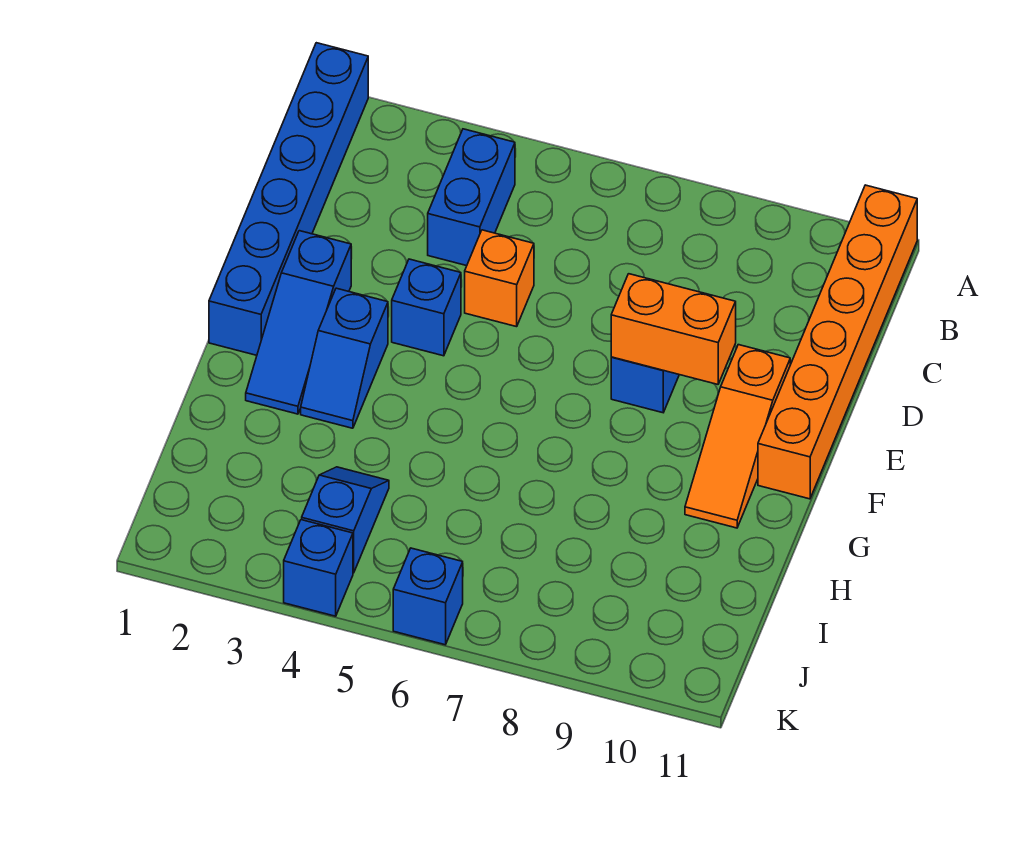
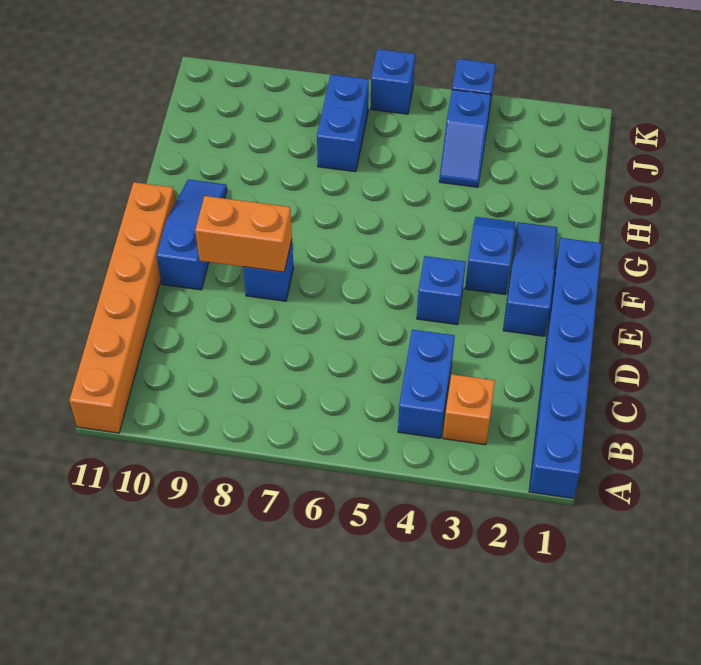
orange brick D5 level 1 -> orange brick B3 level 1
orange slope E10:G10 level 1 top E -> blue slope E10:G10 level 1 top E
none -> blue brick I7:J7 level 1

